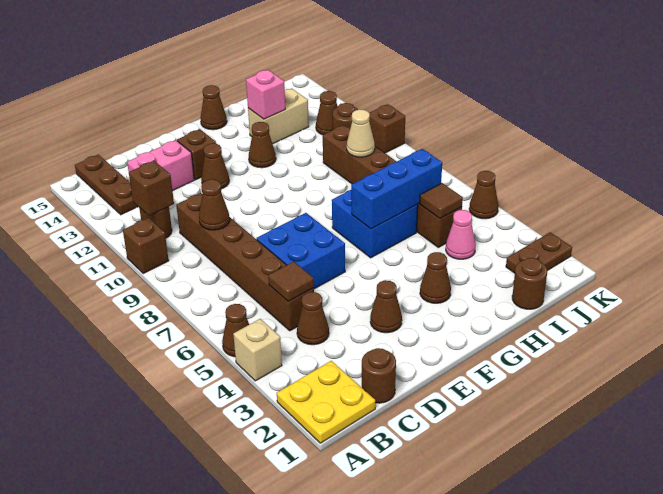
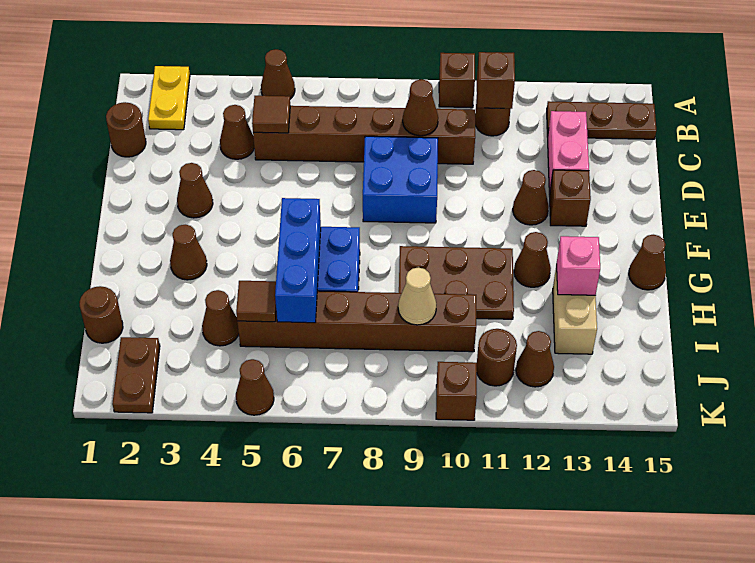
yellow plate A1:B2 level 1 -> yellow plate A2:B2 level 1
tan brick A4 level 1 -> none
blue brick D6:E7 level 1 -> blue brick D8:E9 level 1
none -> brown plate G9:H11 level 1
pink cone I4 level 1 -> brown cone I4 level 1

